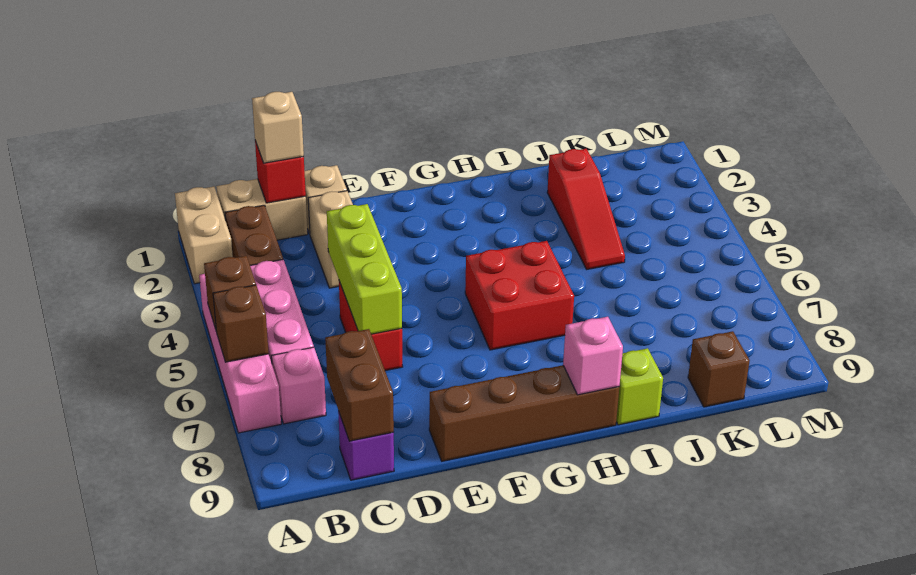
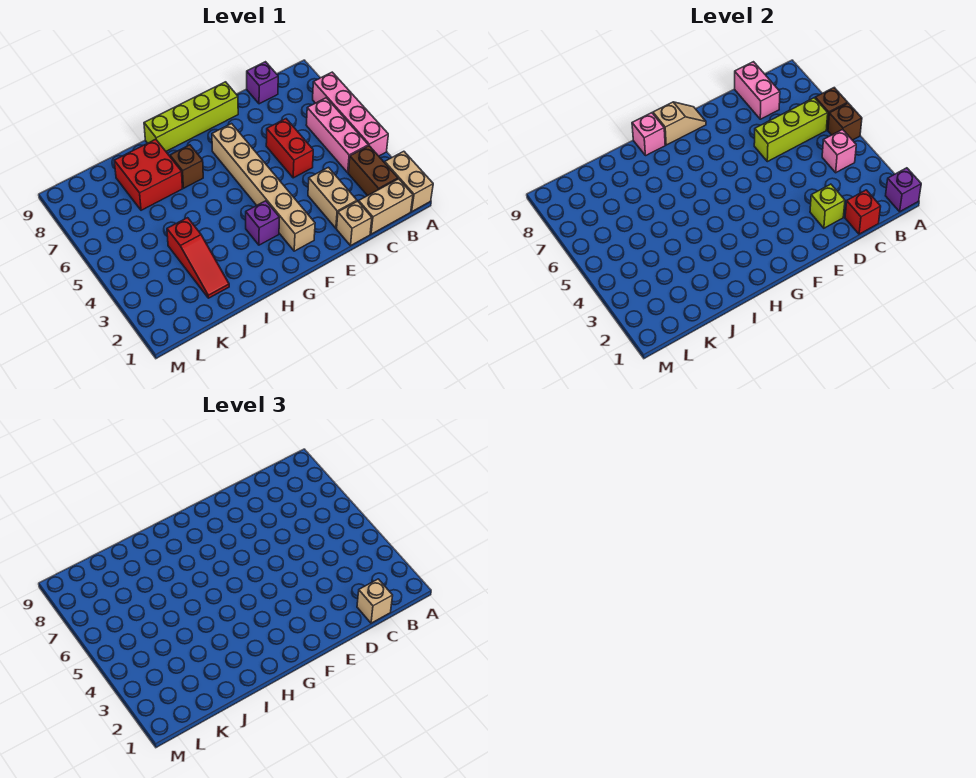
none -> purple brick A1 level 2
pink brick B7 level 1 -> pink brick B4 level 2
brown brick C8:C9 level 2 -> pink brick C8:C9 level 2
lime brick D4:D6 level 2 -> lime brick B6:D6 level 2
brown brick E9:H9 level 1 -> lime brick E9:H9 level 1
none -> tan brick F2:F7 level 1
none -> tan slope F9:G9 level 2 top G
none -> purple brick G3 level 1
red brick G5:H6 level 1 -> red brick I7:J8 level 1
lime brick I9 level 1 -> lime brick D2 level 2
red slope J2:J4 level 1 top 2 -> red slope J2:J4 level 1 top 4
brown brick K9 level 1 -> brown brick H7 level 1

